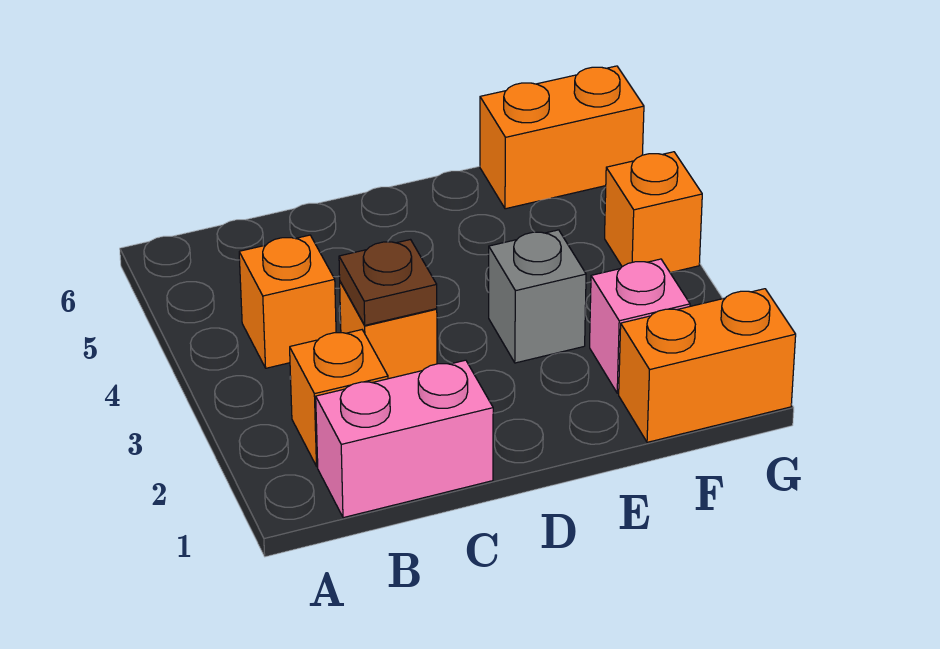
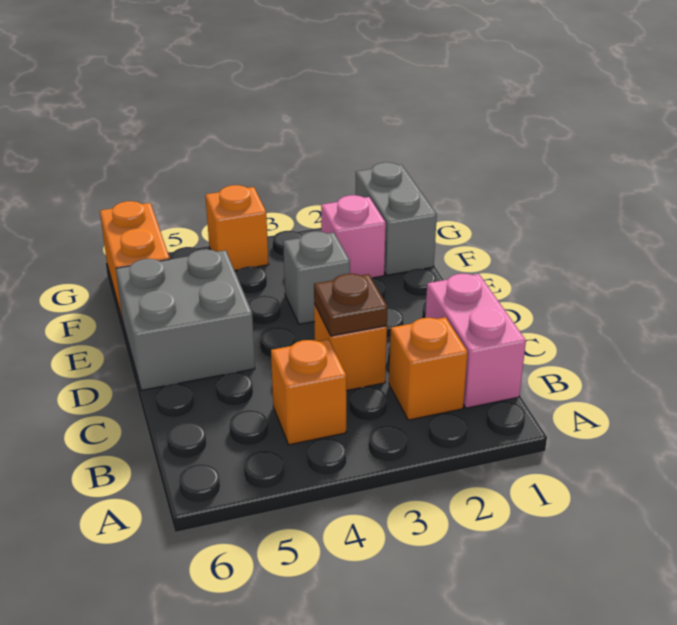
none -> grey brick D5:E6 level 1
orange brick F1:G1 level 1 -> grey brick F1:G1 level 1

